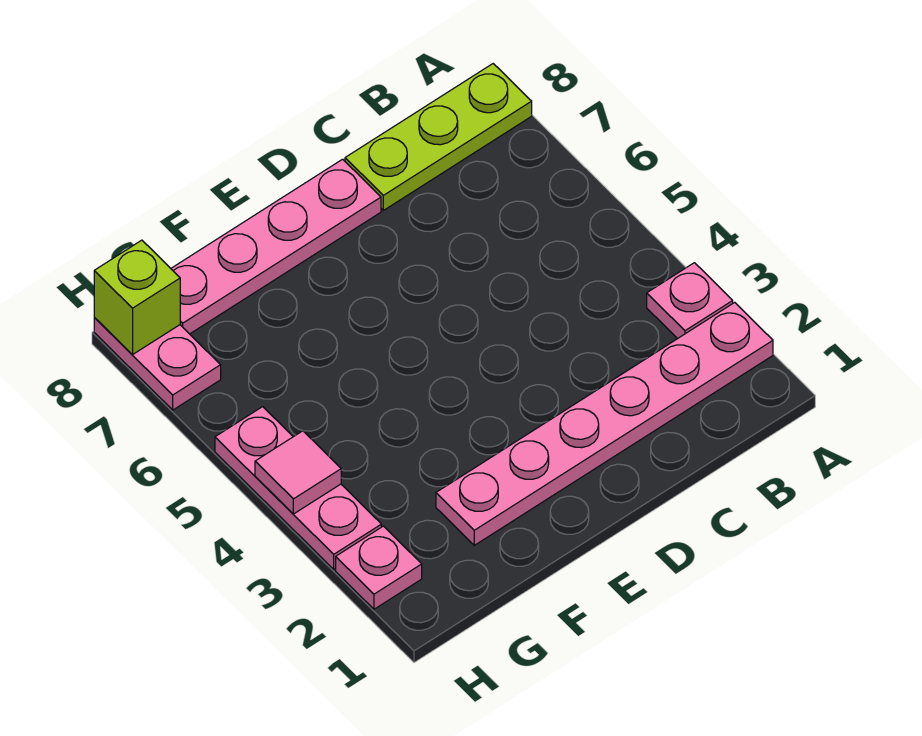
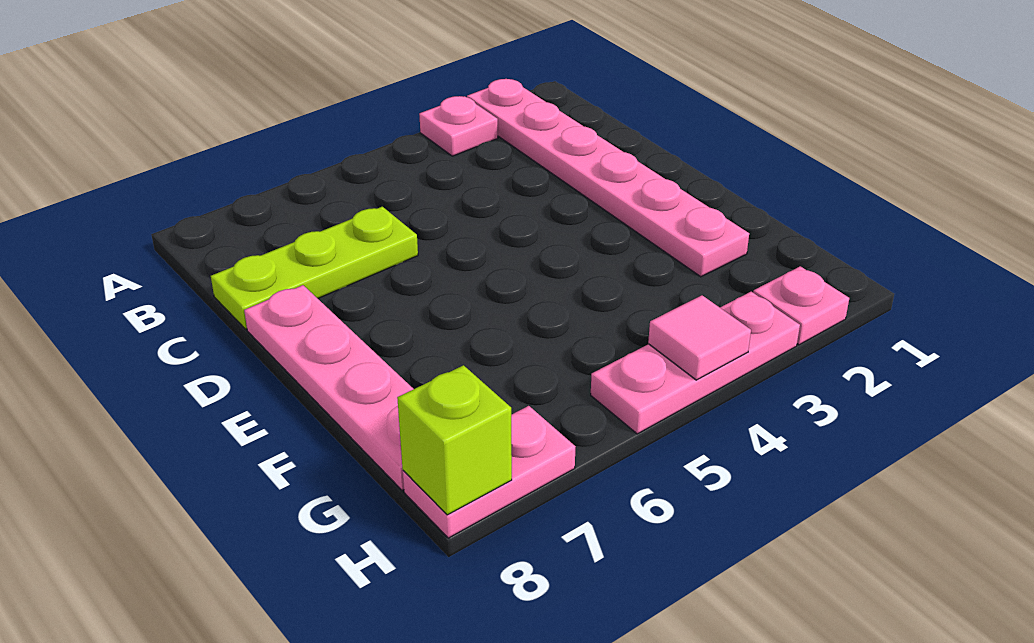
lime plate A8:C8 level 1 -> lime plate C6:C8 level 1

